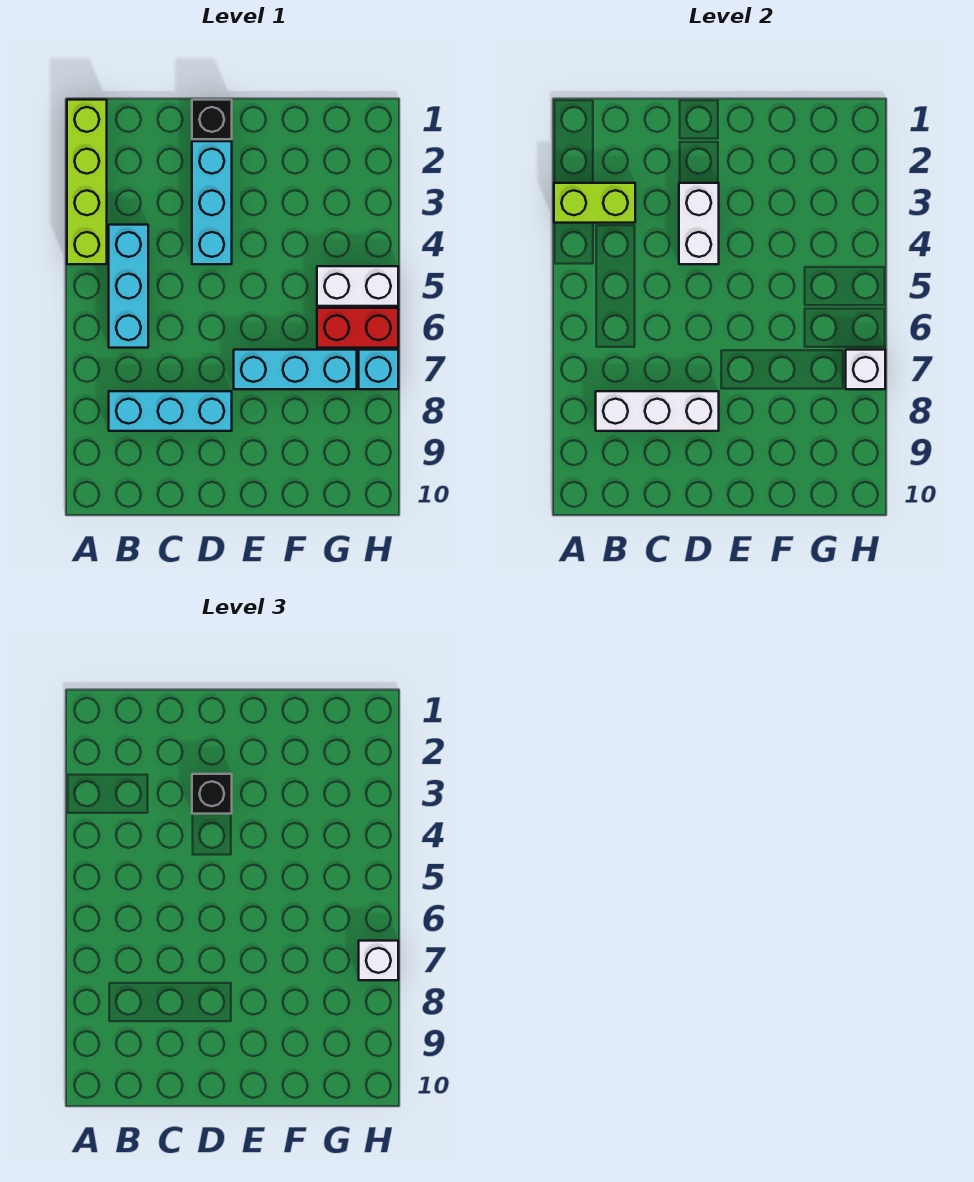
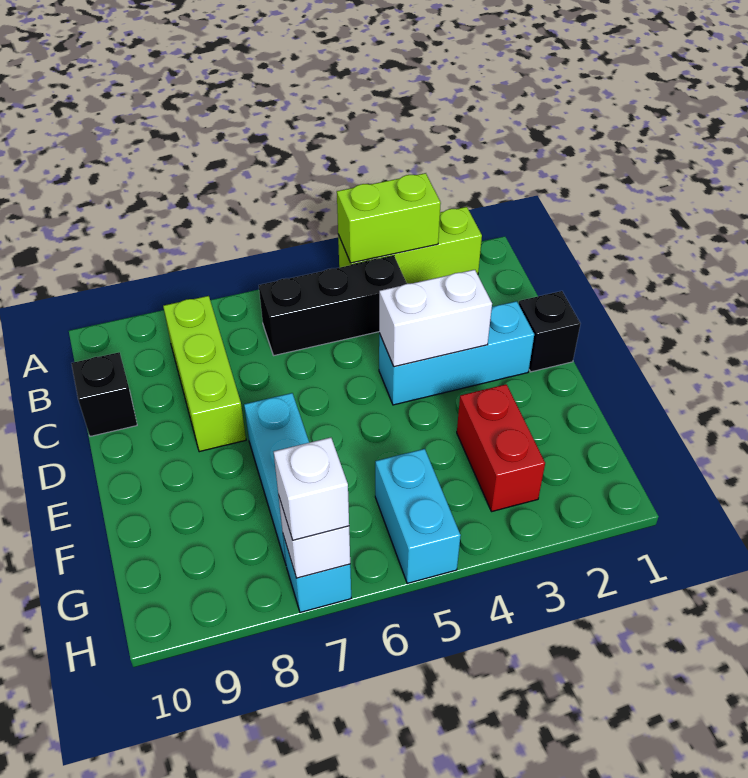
lime brick A1:A4 level 1 -> lime brick A2:A4 level 1
lime brick A3:B3 level 2 -> lime brick A3:A4 level 2
cyan brick B4:B6 level 1 -> black brick B4:B6 level 1
cyan brick B8:D8 level 1 -> lime brick B8:D8 level 1
white brick B8:D8 level 2 -> none
black brick D3 level 3 -> black brick C10 level 1
white brick G5:H5 level 1 -> cyan brick G5:H5 level 1
red brick G6:H6 level 1 -> red brick F3:G3 level 1

